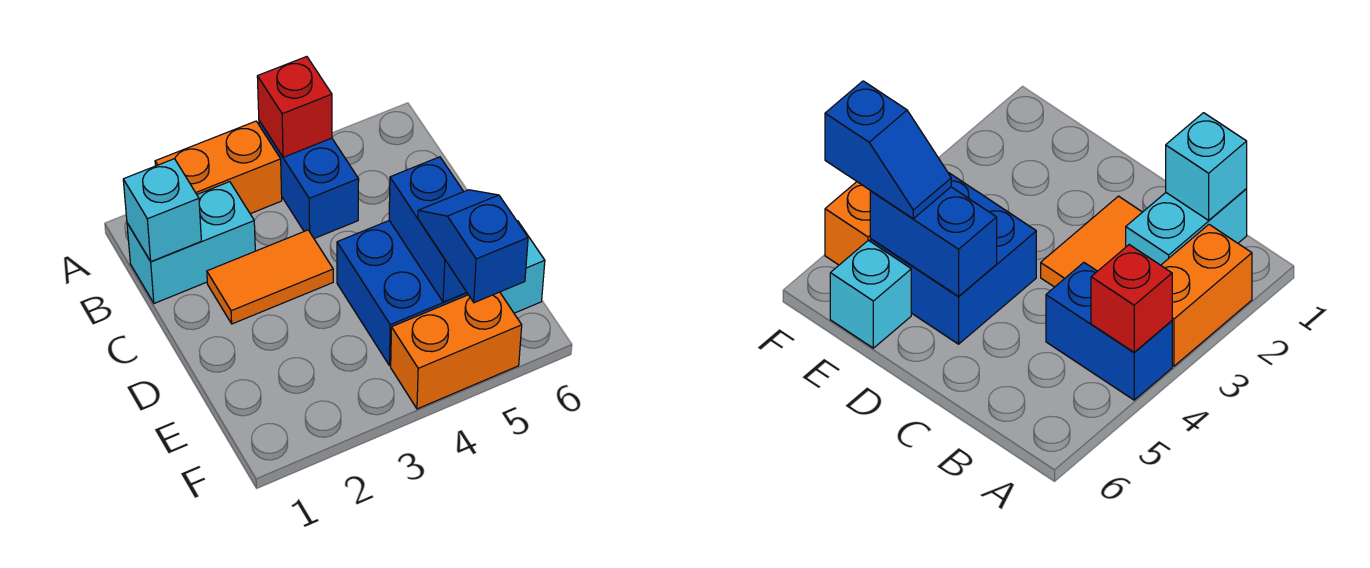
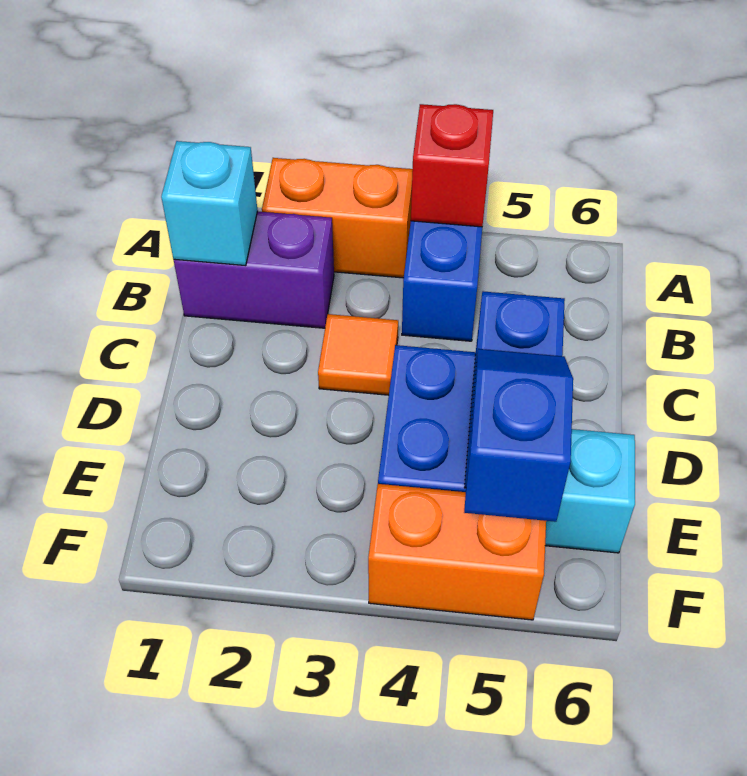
cyan brick B1:B2 level 1 -> purple brick B1:B2 level 1
orange tile C2:C3 level 1 -> orange tile C3 level 1

